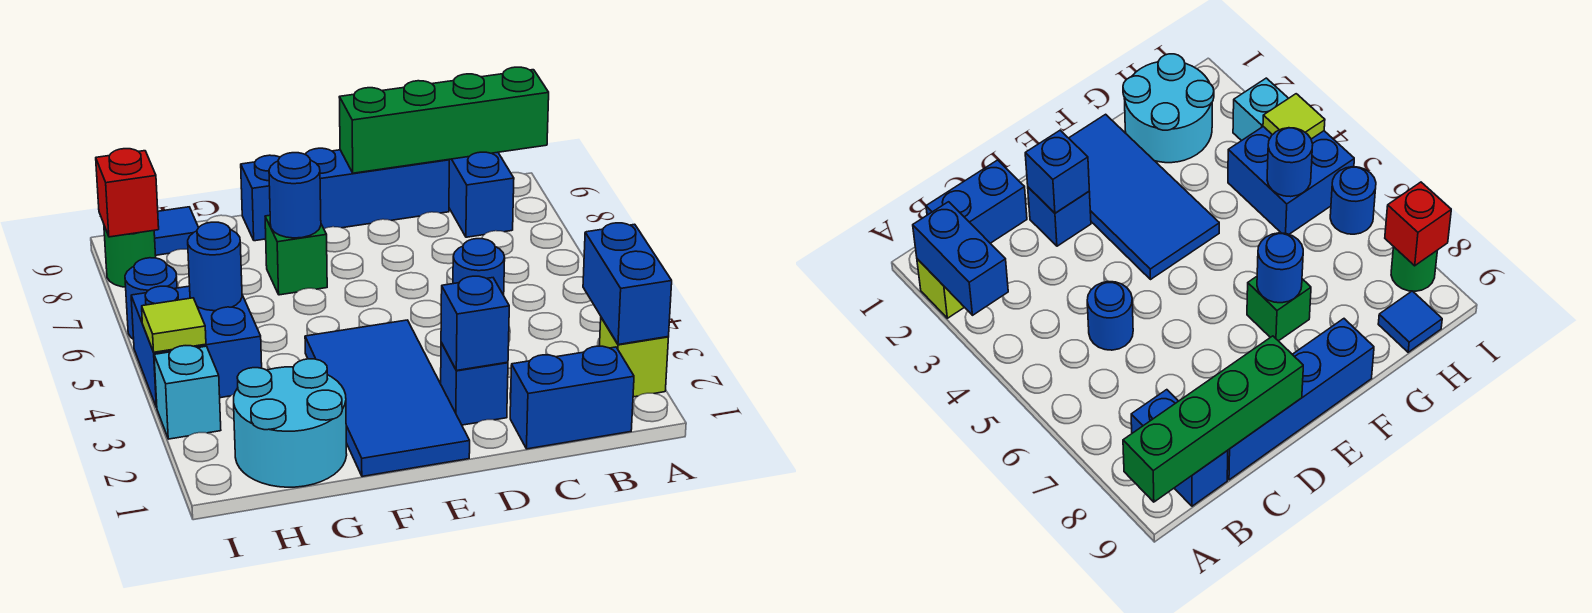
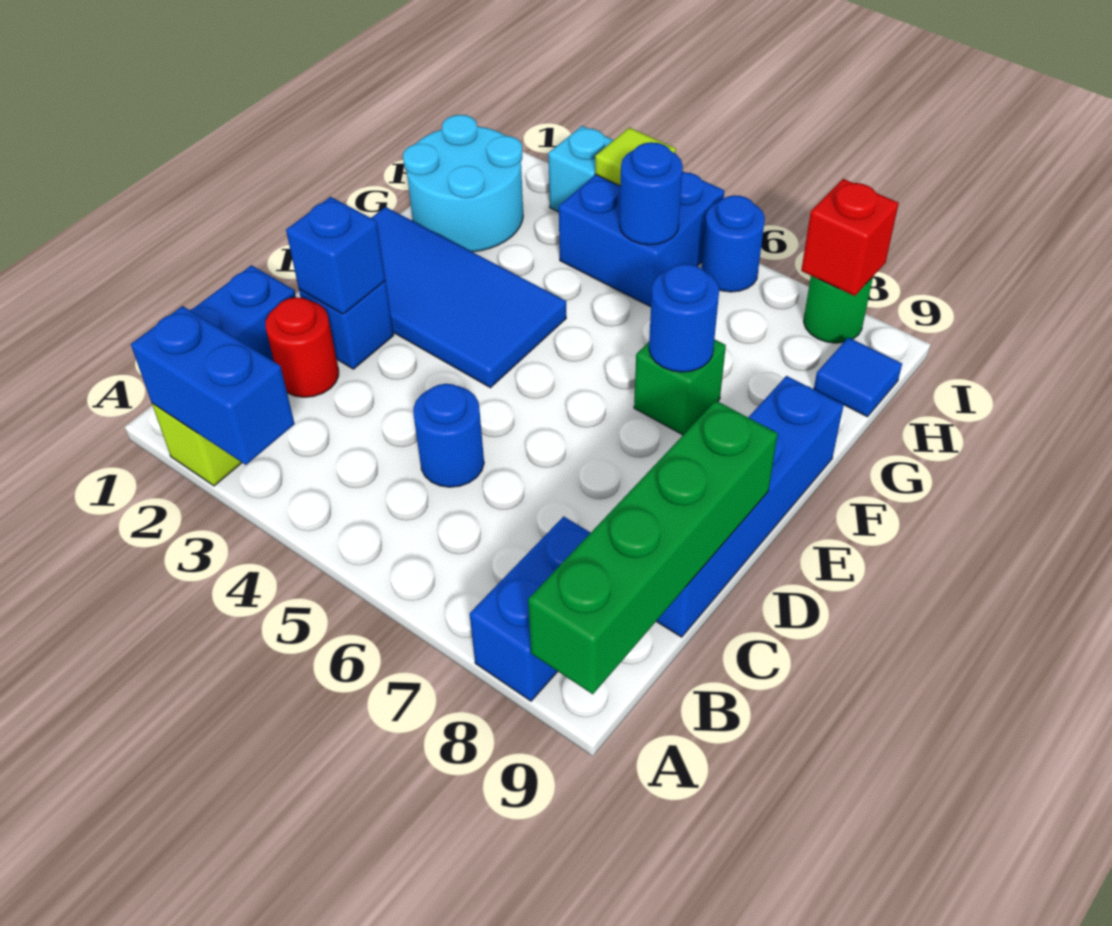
blue brick B8:B9 level 1 -> blue brick A8:B8 level 1
none -> red round brick C2 level 1

